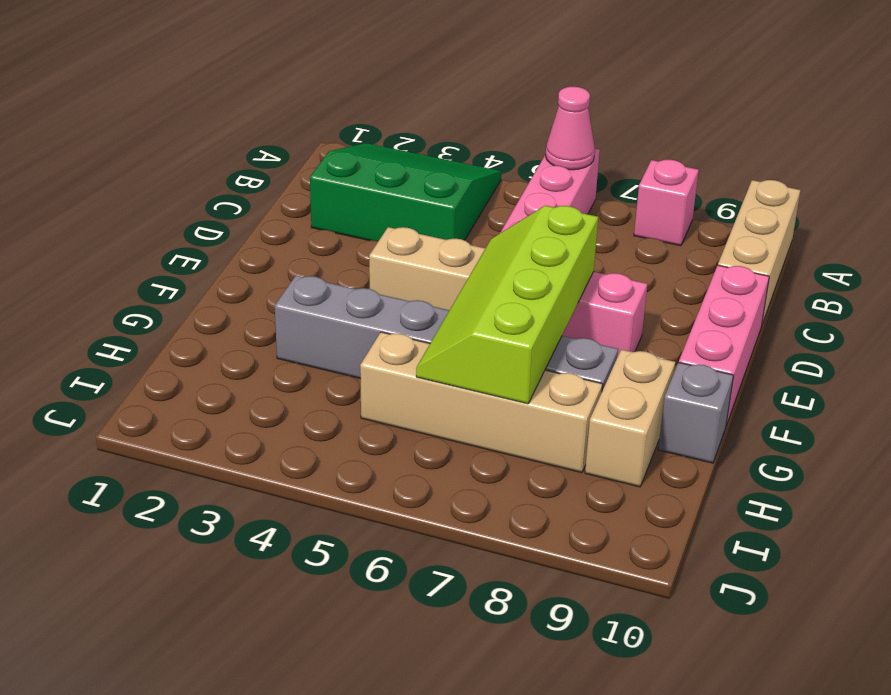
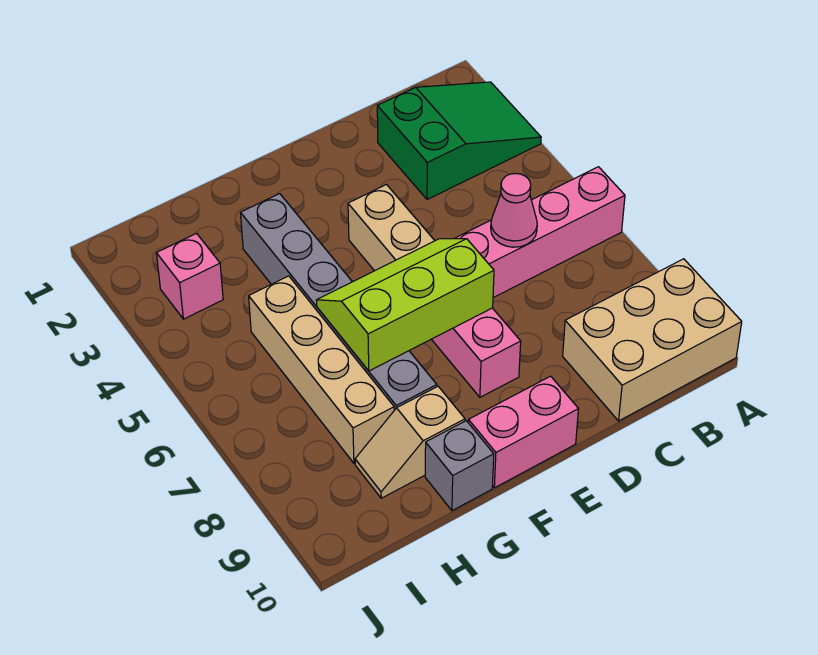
green slope A2:C4 level 1 top C -> green slope A2:C3 level 1 top C
pink cone A6 level 2 -> pink cone C6 level 2
pink brick A8 level 1 -> pink brick I3 level 1
tan brick A10:C10 level 1 -> tan brick A9:C10 level 1
pink brick D10:F10 level 1 -> pink brick E10:F10 level 1
lime slope E6:H7 level 2 top 7 -> lime slope E6:G7 level 2 top 7
tan brick G9:H9 level 1 -> tan slope G9:H9 level 1 top G

